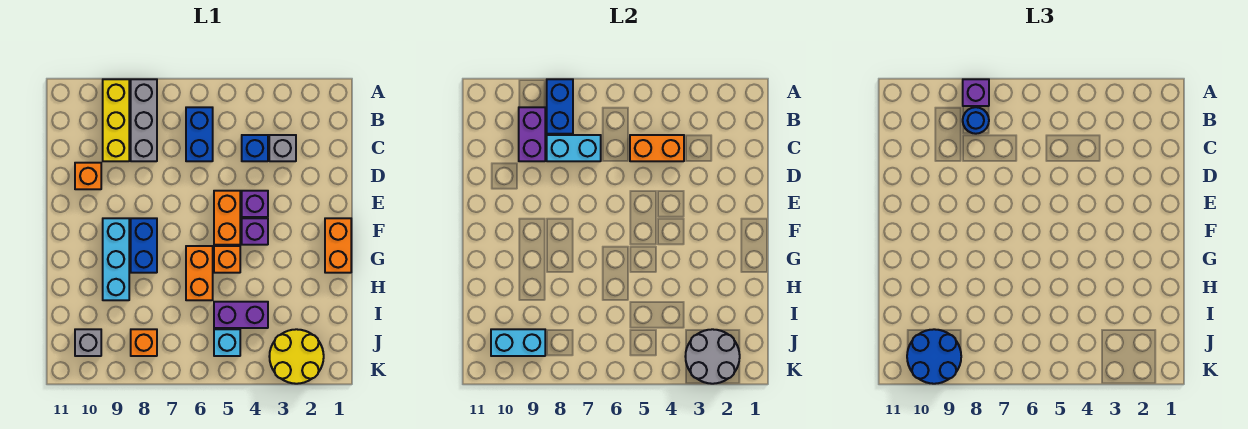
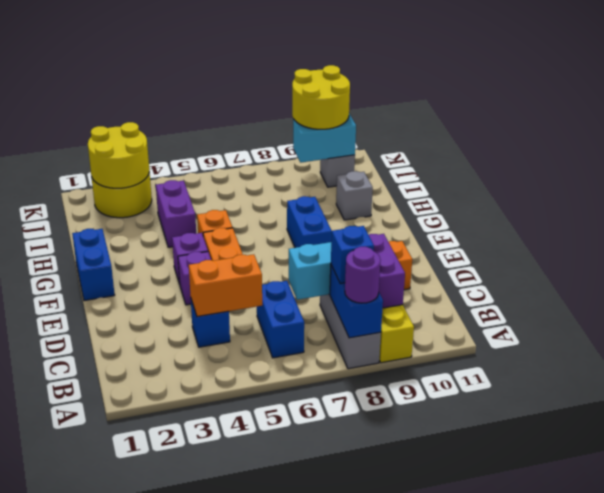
purple brick A8 level 3 -> purple round brick A8 level 3
blue round brick B8 level 3 -> blue brick B8 level 3
grey brick C3 level 1 -> grey brick H10 level 1
orange brick F1:G1 level 1 -> blue brick F1:G1 level 1
cyan brick F9:H9 level 1 -> none
orange brick G6:H6 level 1 -> none
purple brick I4:I5 level 1 -> purple brick H4:I4 level 1
grey round brick J2:K3 level 2 -> yellow round brick J2:K3 level 2
cyan brick J5 level 1 -> none
orange brick J8 level 1 -> none
blue round brick J9:K10 level 3 -> yellow round brick J9:K10 level 3

